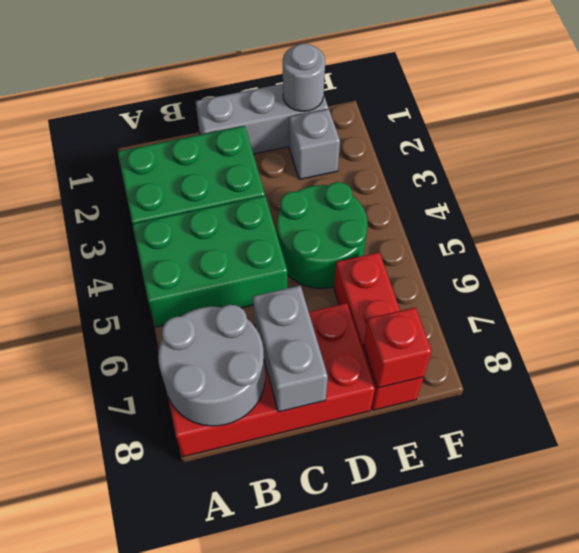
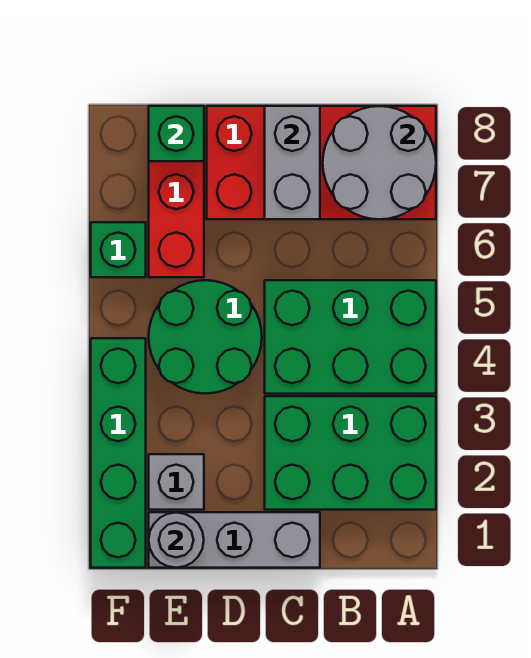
red brick E8 level 2 -> green brick E8 level 2
none -> green brick F1:F4 level 1
none -> green brick F6 level 1

